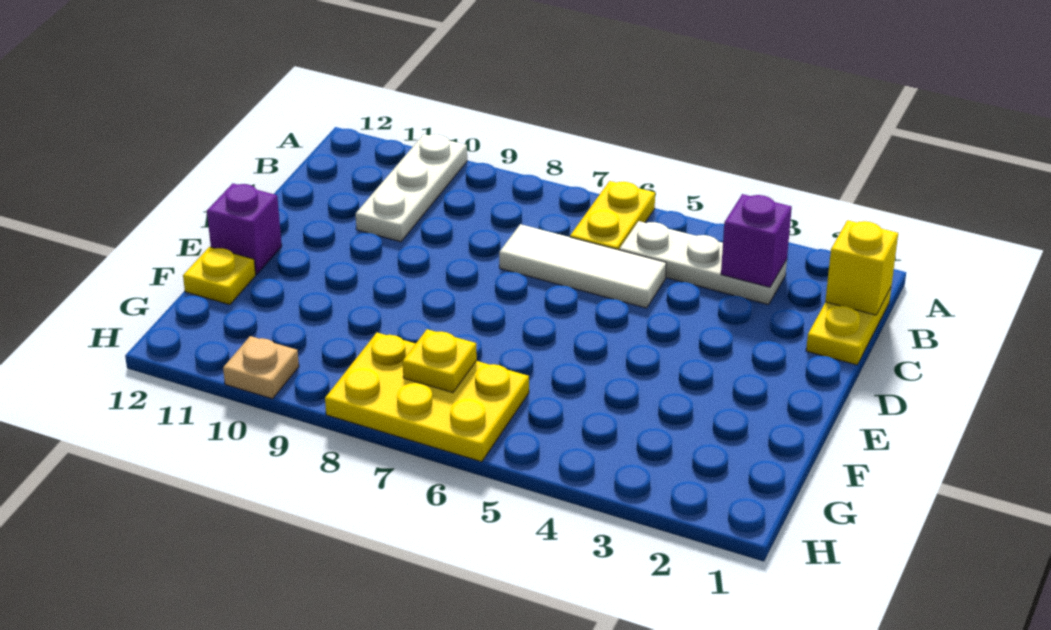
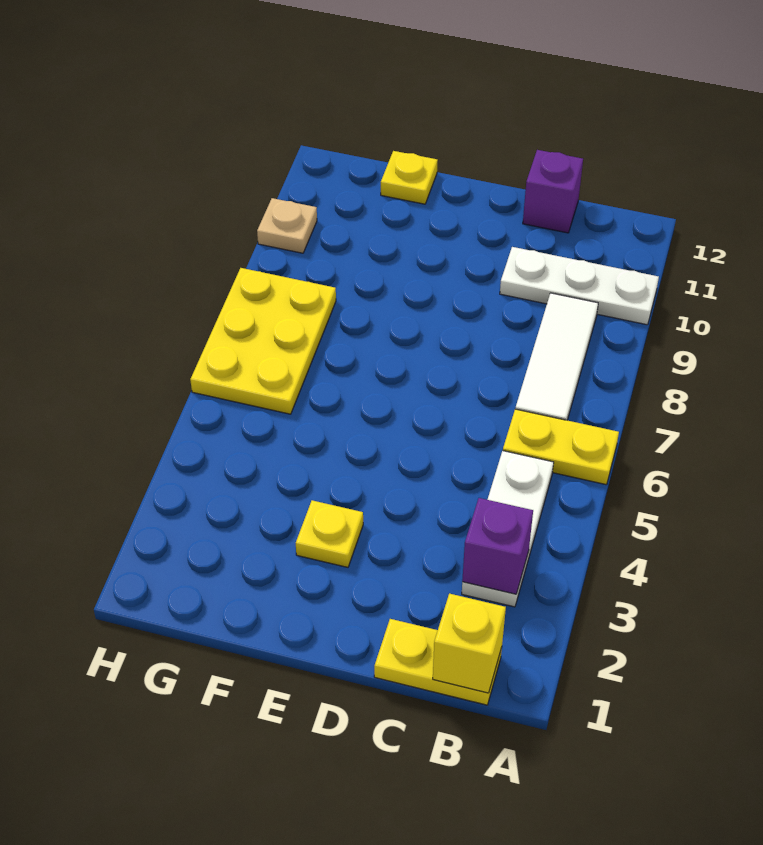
white tile C5:C7 level 1 -> white tile B7:B9 level 1
purple brick E12 level 1 -> purple brick C12 level 1
yellow plate G7 level 2 -> yellow plate E3 level 1

